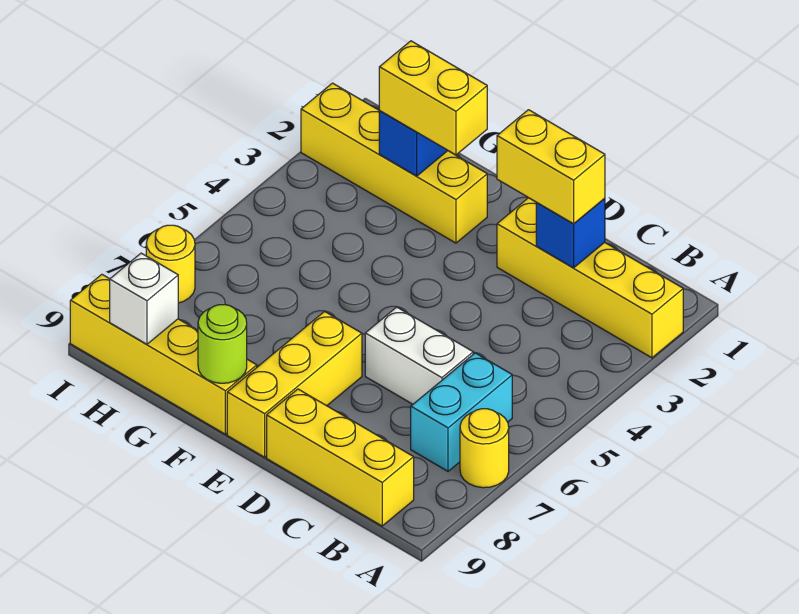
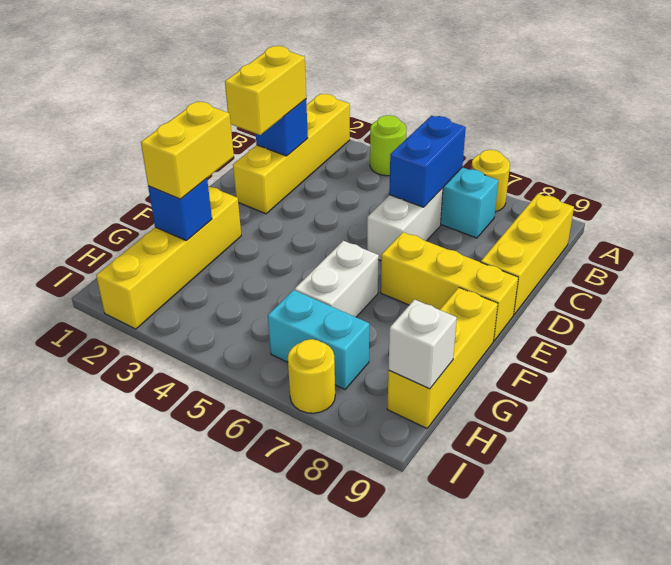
none -> blue brick B6:C6 level 2
none -> white brick F6:G6 level 1
yellow brick F9:I9 level 1 -> yellow brick F9:H9 level 1
lime round brick F9 level 2 -> lime round brick A4 level 1
none -> cyan brick H6:H7 level 1

